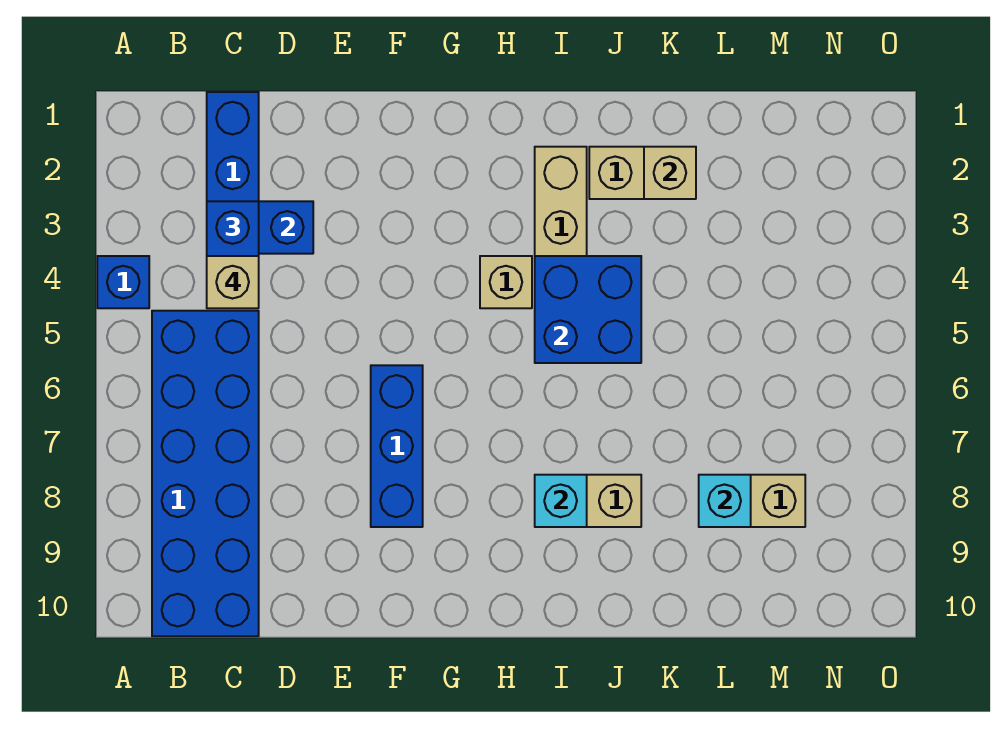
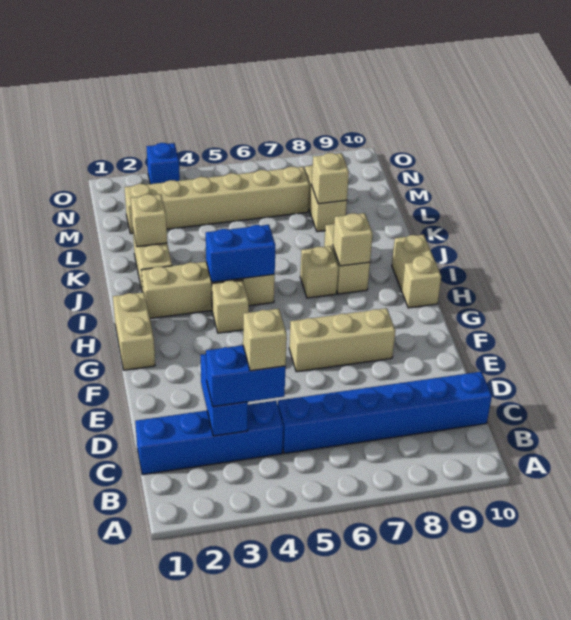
blue brick A4 level 1 -> blue brick O3 level 1
blue brick B5:C10 level 1 -> blue brick C5:C10 level 1
blue brick F6:F8 level 1 -> tan brick F6:F8 level 1
none -> tan brick G1:H1 level 1
none -> tan brick H10:I10 level 1
blue brick I4:J5 level 2 -> blue brick I4:I5 level 2
none -> tan brick I7 level 1
cyan brick I8 level 2 -> tan brick I8 level 2
cyan brick L8 level 2 -> tan brick L8 level 2
none -> tan brick M2:M7 level 1

